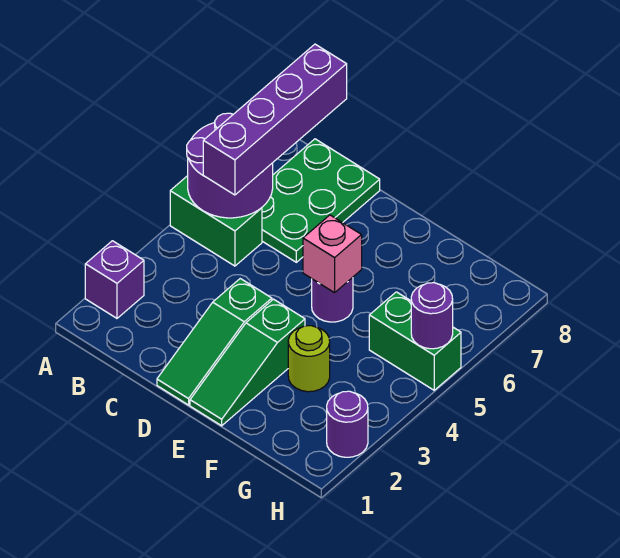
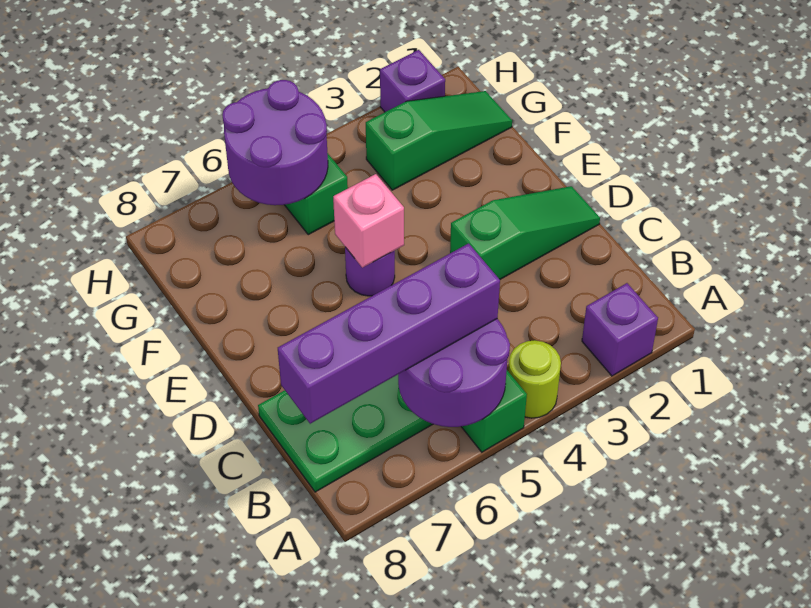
green slope E1:E3 level 1 top 3 -> green slope G1:G3 level 1 top 3
lime round brick F3 level 1 -> lime round brick A4 level 1
purple round brick H2 level 1 -> purple brick H2 level 1
purple round brick H5 level 2 -> purple round brick G5:H6 level 2

